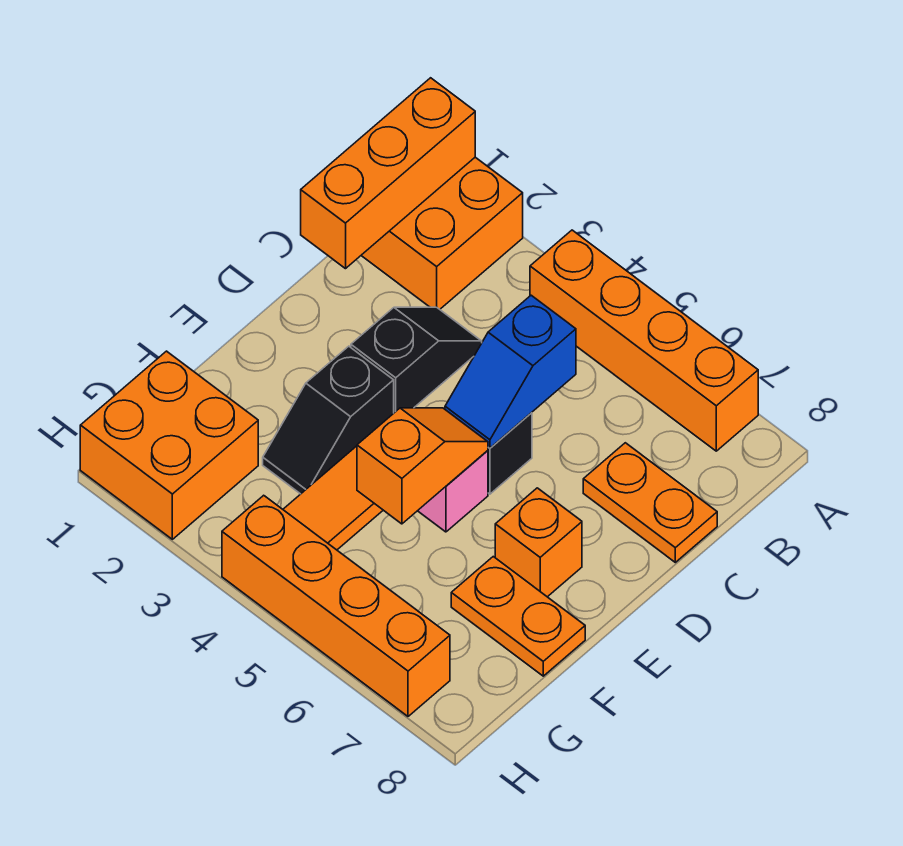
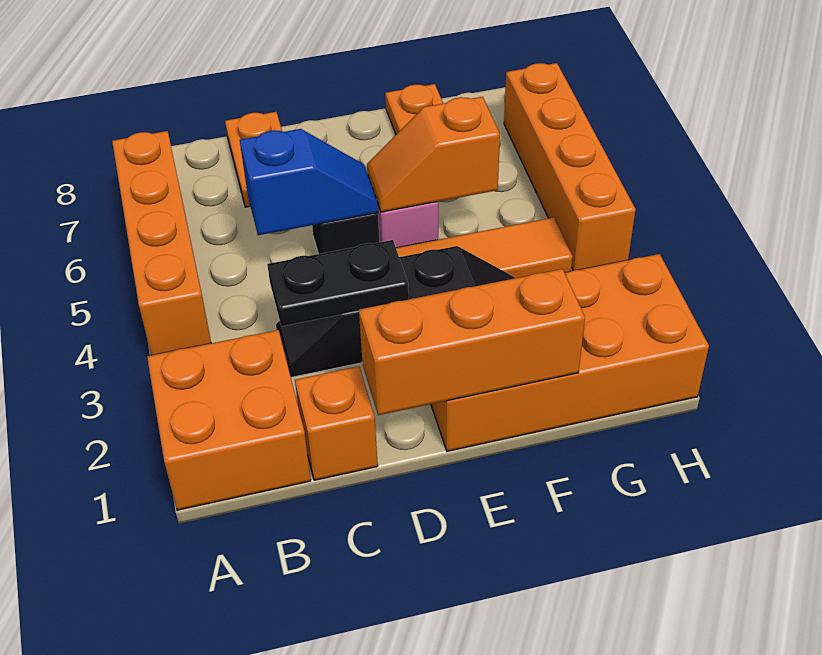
orange brick A1:C1 level 2 -> orange brick D1:F1 level 2
none -> black plate C3:D3 level 2
orange brick E7 level 1 -> orange brick C1 level 1
orange brick G1:H2 level 1 -> orange brick E1:H2 level 1

